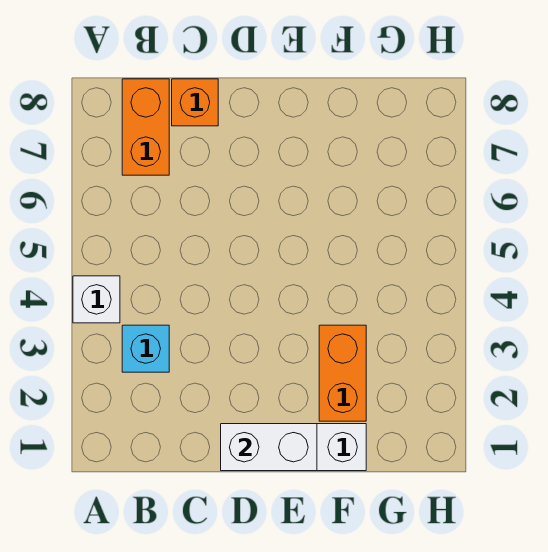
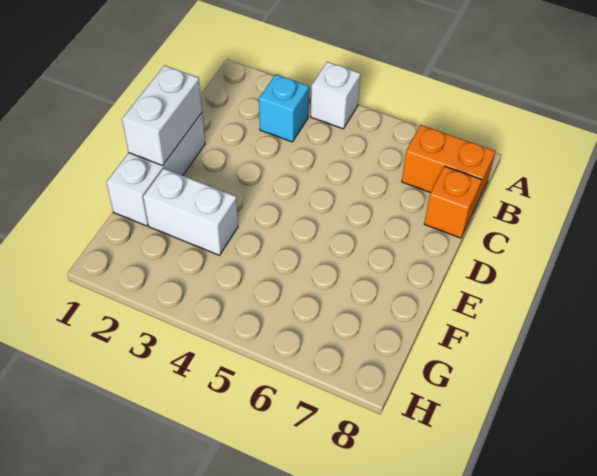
orange brick F2:F3 level 1 -> white brick F2:F3 level 1

